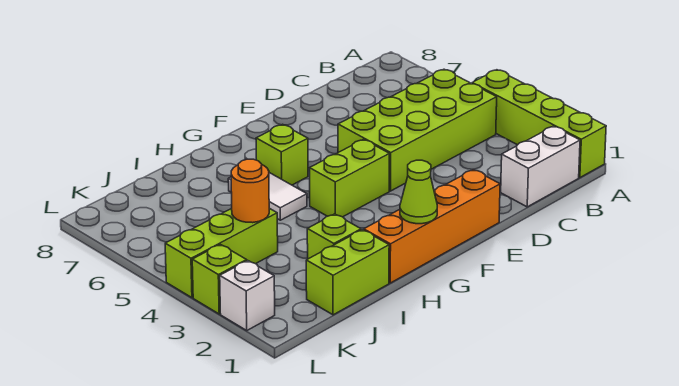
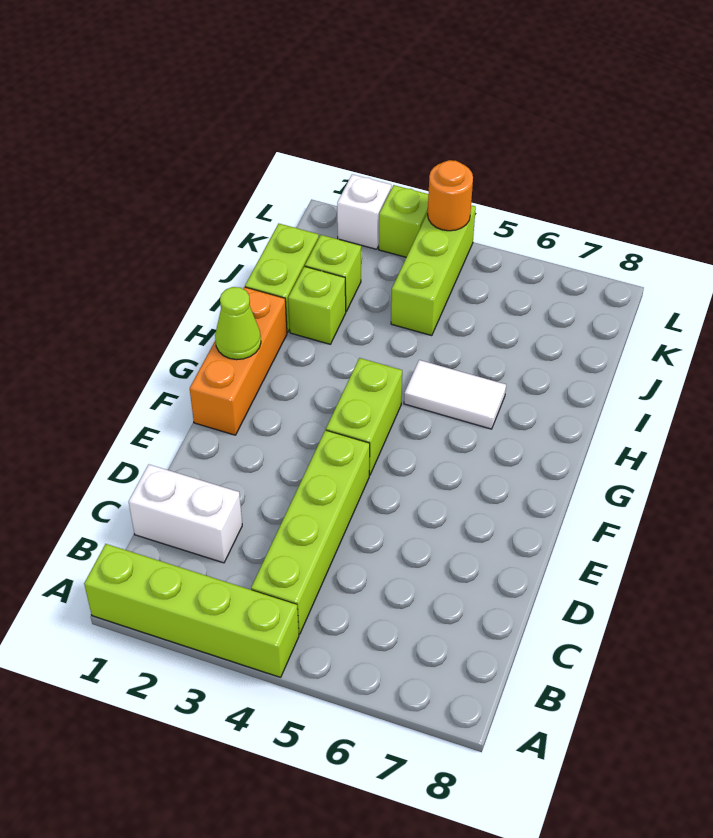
white brick B1:C1 level 1 -> white brick C1:C2 level 1
lime brick B4:E5 level 1 -> lime brick B4:E4 level 1
orange brick E1:H1 level 1 -> orange brick F1:H1 level 1
lime brick G6 level 1 -> lime brick J2 level 1
orange round brick J4 level 2 -> orange round brick L4 level 2

